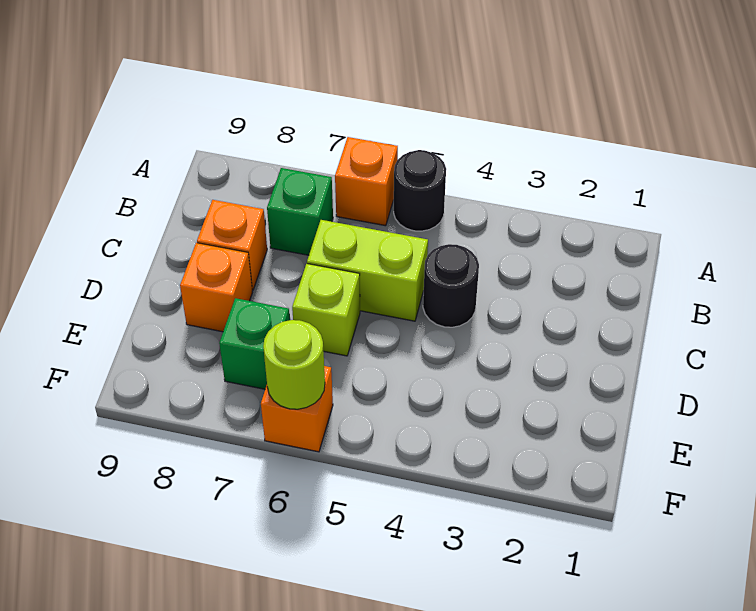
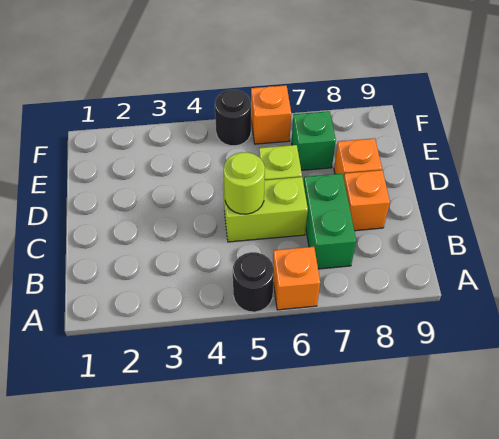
green brick B7 level 1 -> green brick B7:C7 level 1
black round brick C4 level 1 -> black round brick F5 level 1
lime round brick F6 level 2 -> lime round brick C5 level 2

